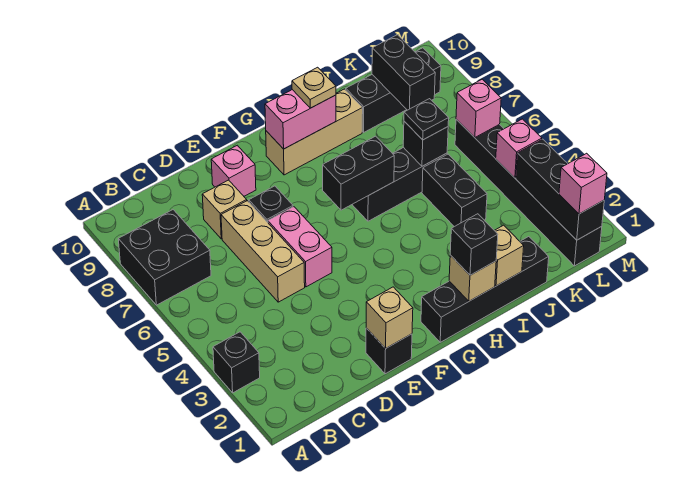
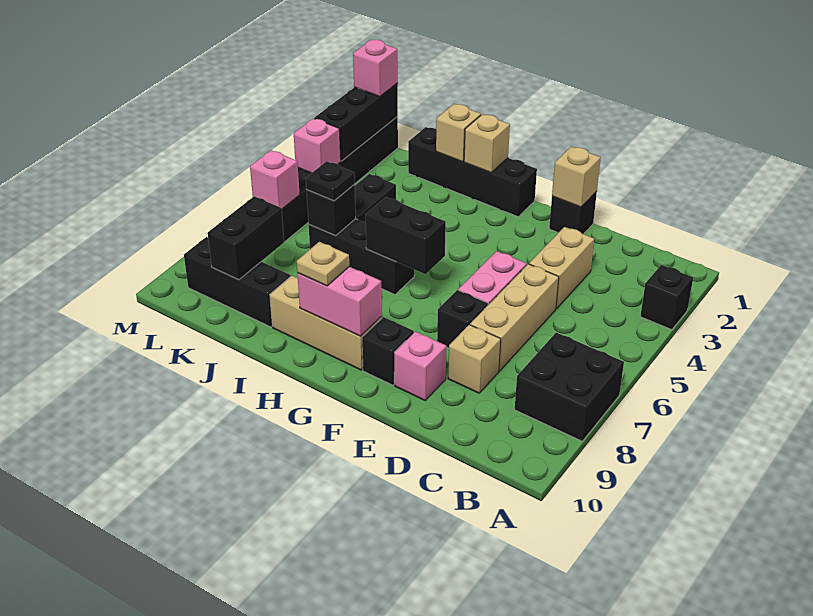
none -> tan brick D3:D4 level 1
black brick H1 level 3 -> black brick F9 level 1

